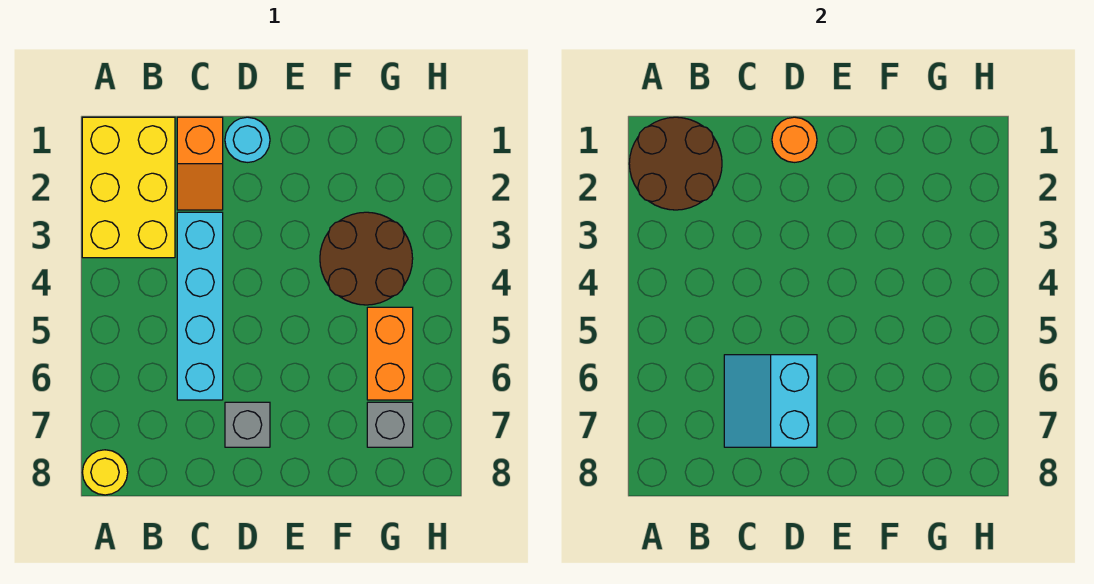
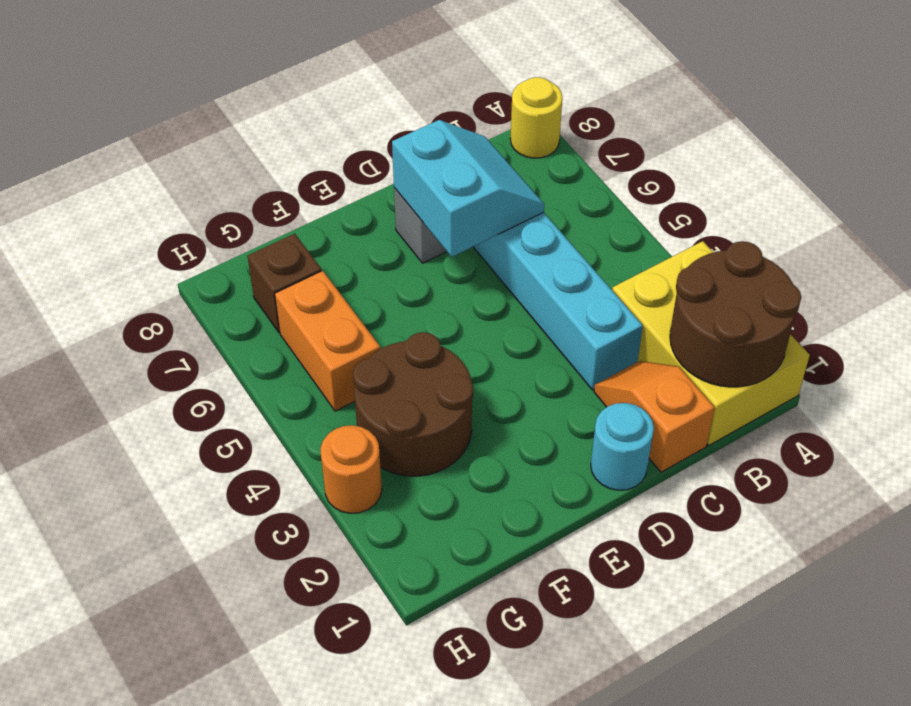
orange round brick D1 level 2 -> orange round brick H3 level 1
grey brick G7 level 1 -> brown brick G7 level 1

